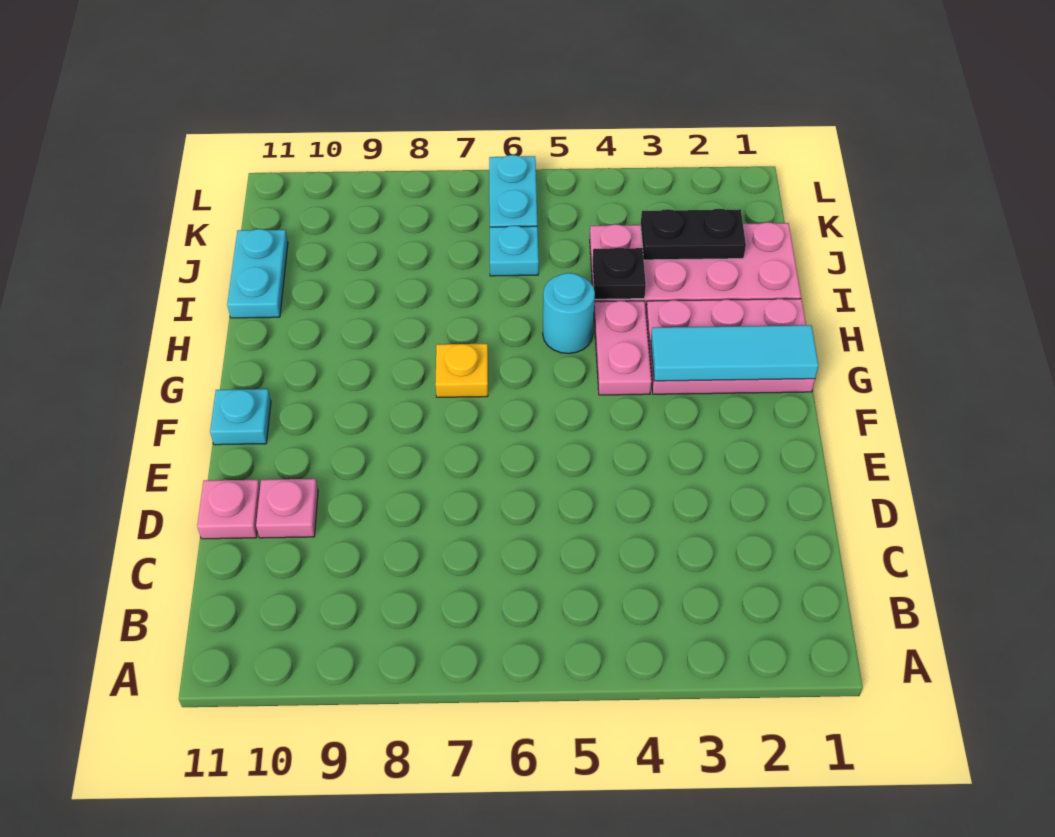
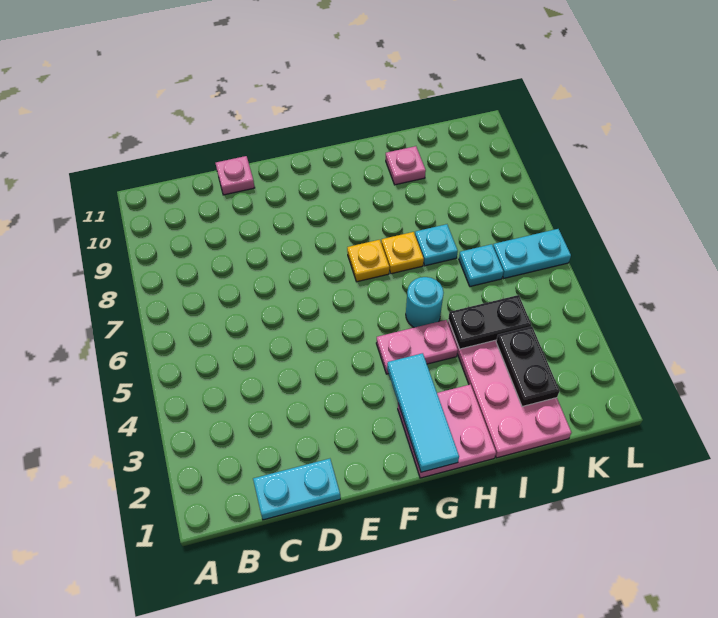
pink plate D10 level 1 -> pink plate I10 level 1
cyan plate F11 level 1 -> cyan plate I7 level 1
pink plate G1:H3 level 1 -> pink plate G1:H2 level 1
none -> yellow plate H7 level 1
black plate I4 level 2 -> black plate I4:J4 level 2
cyan plate I11:J11 level 1 -> cyan plate C1:D1 level 1

